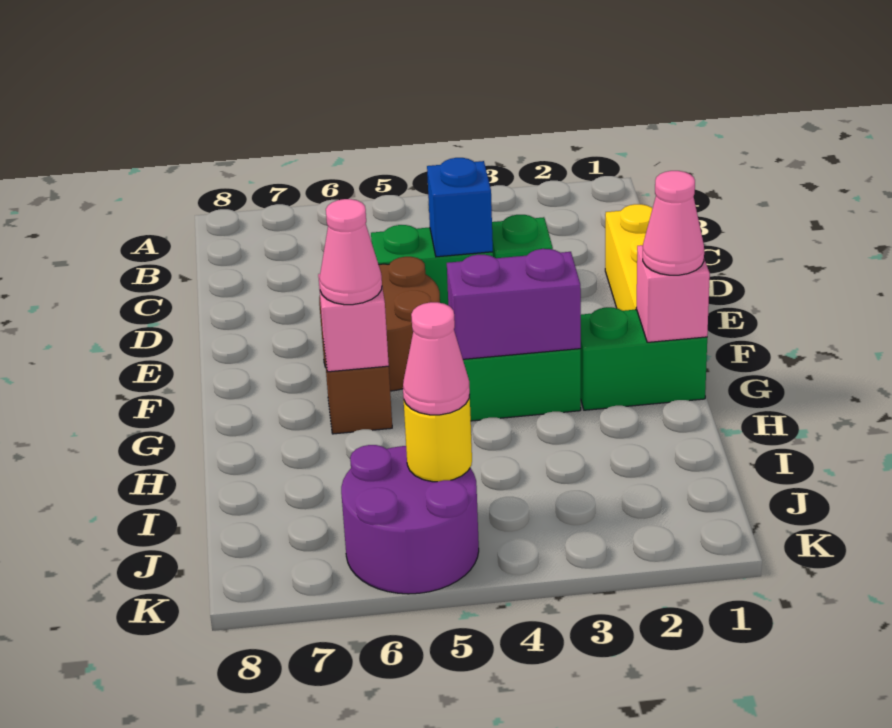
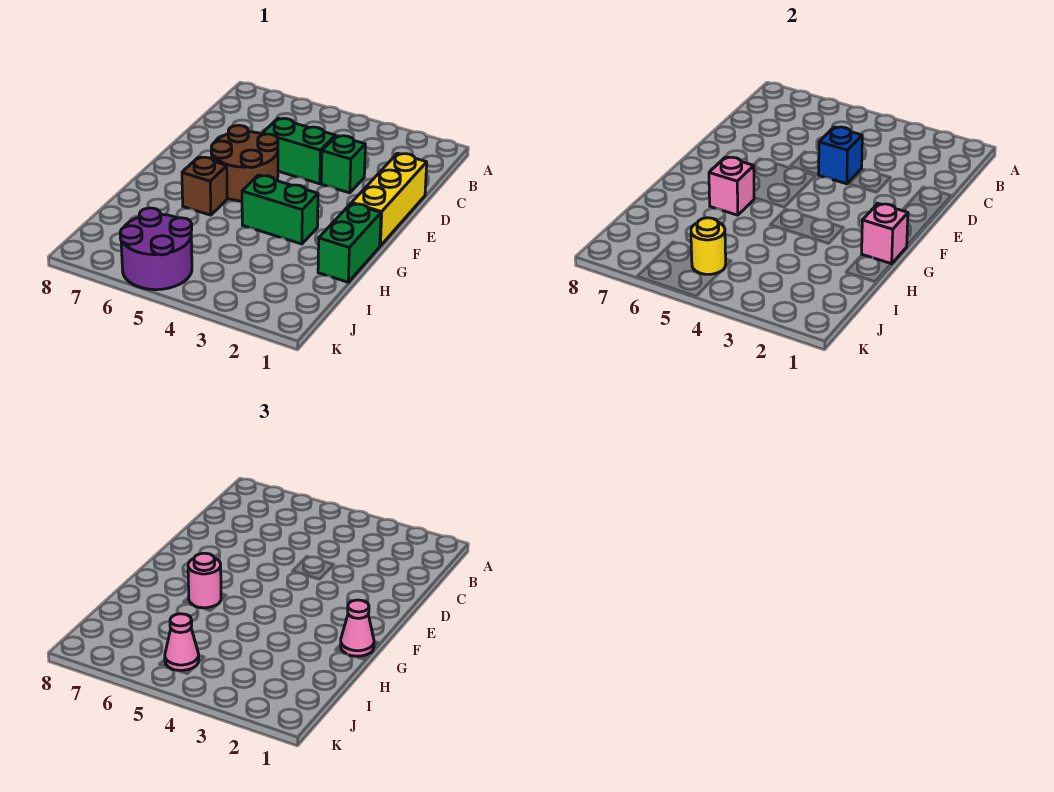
green brick G1:G2 level 1 -> green brick G1:H1 level 1
purple brick G3:G4 level 2 -> none
pink cone G6 level 3 -> pink round brick G6 level 3

